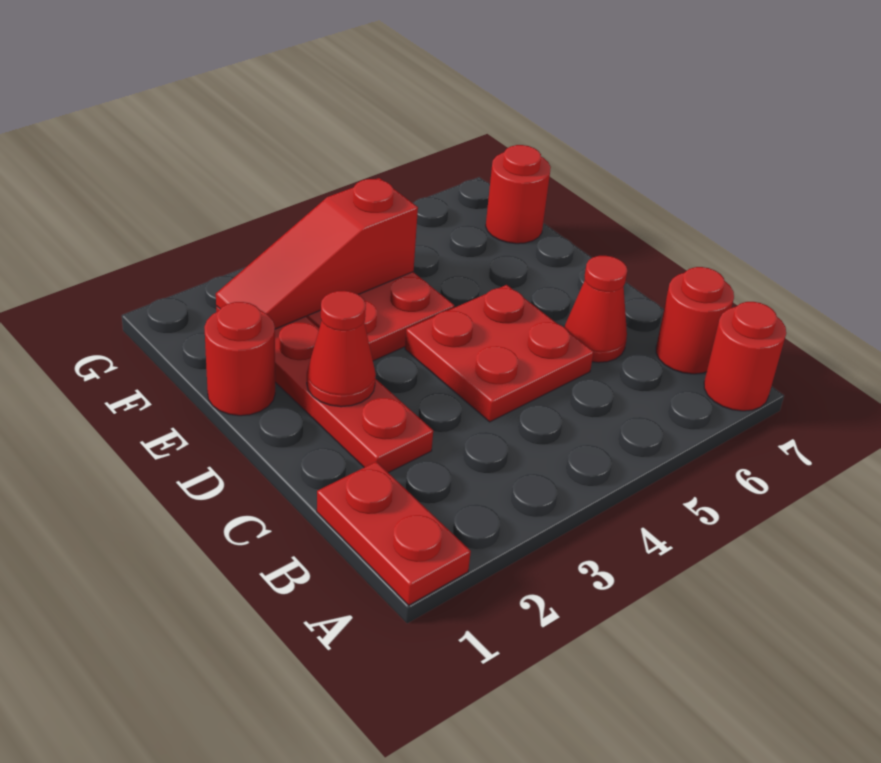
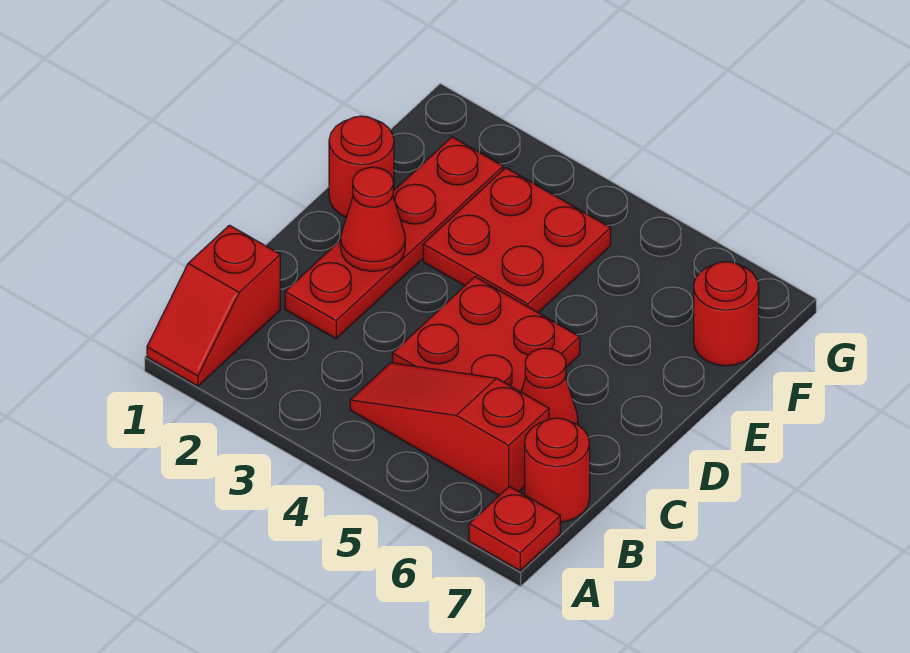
red plate A1:B1 level 1 -> red slope A1:B1 level 1 top B
red round brick A7 level 1 -> red plate A7 level 1
red slope F2:F4 level 2 top 4 -> red slope B4:B6 level 1 top 6

